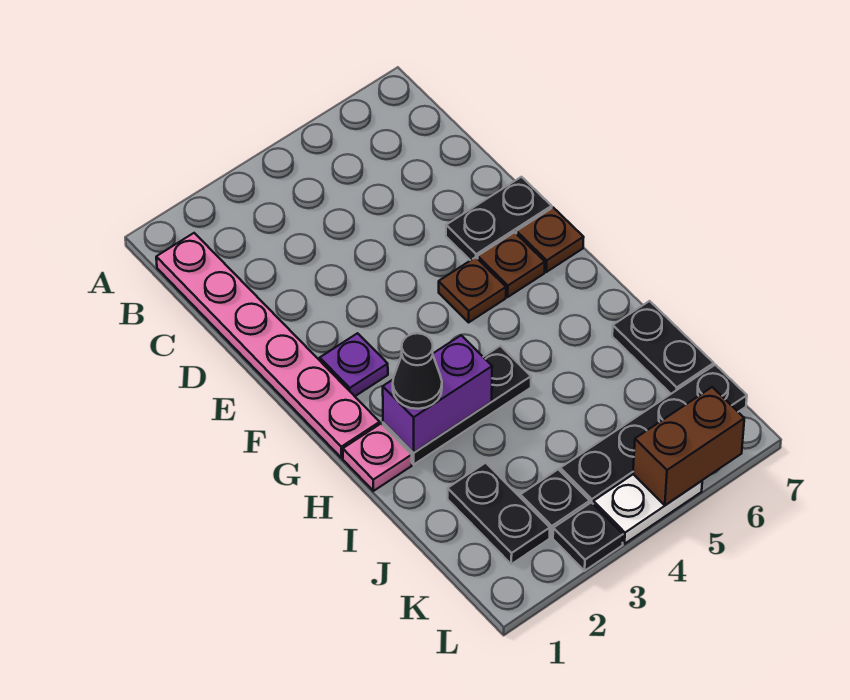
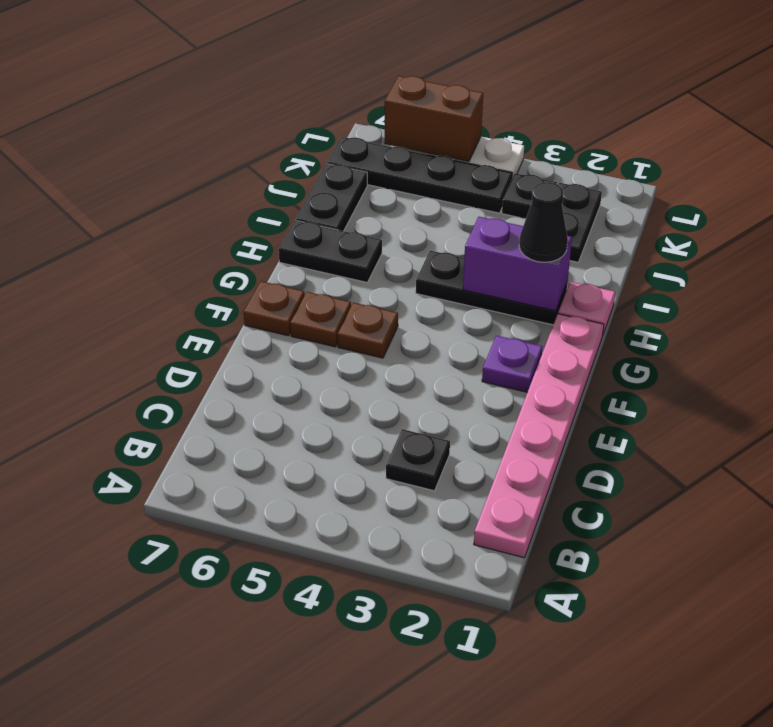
black plate E6:E7 level 1 -> black plate H6:H7 level 1
black plate L3 level 1 -> black plate C3 level 1

